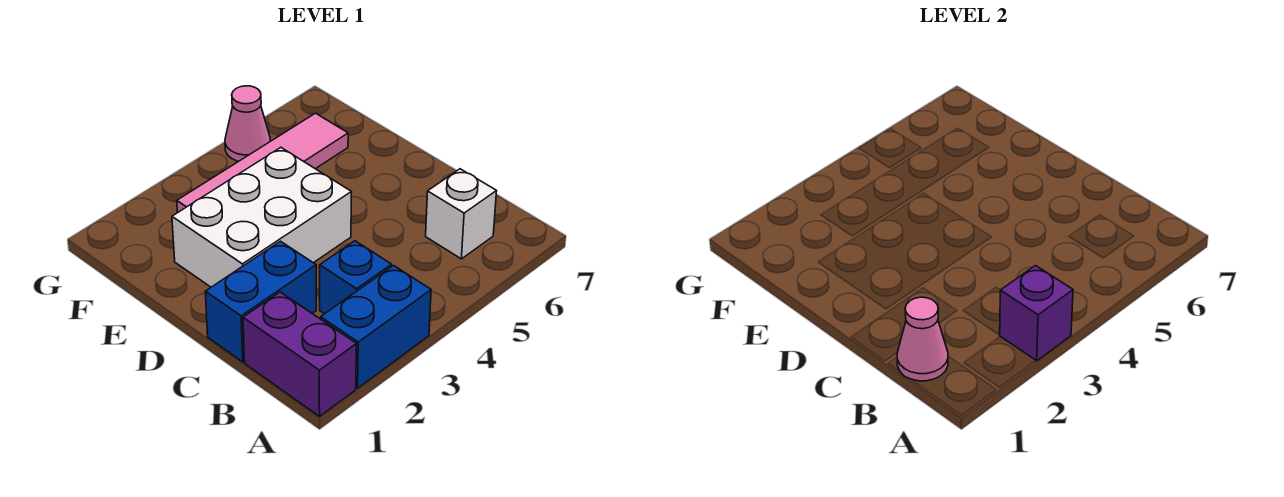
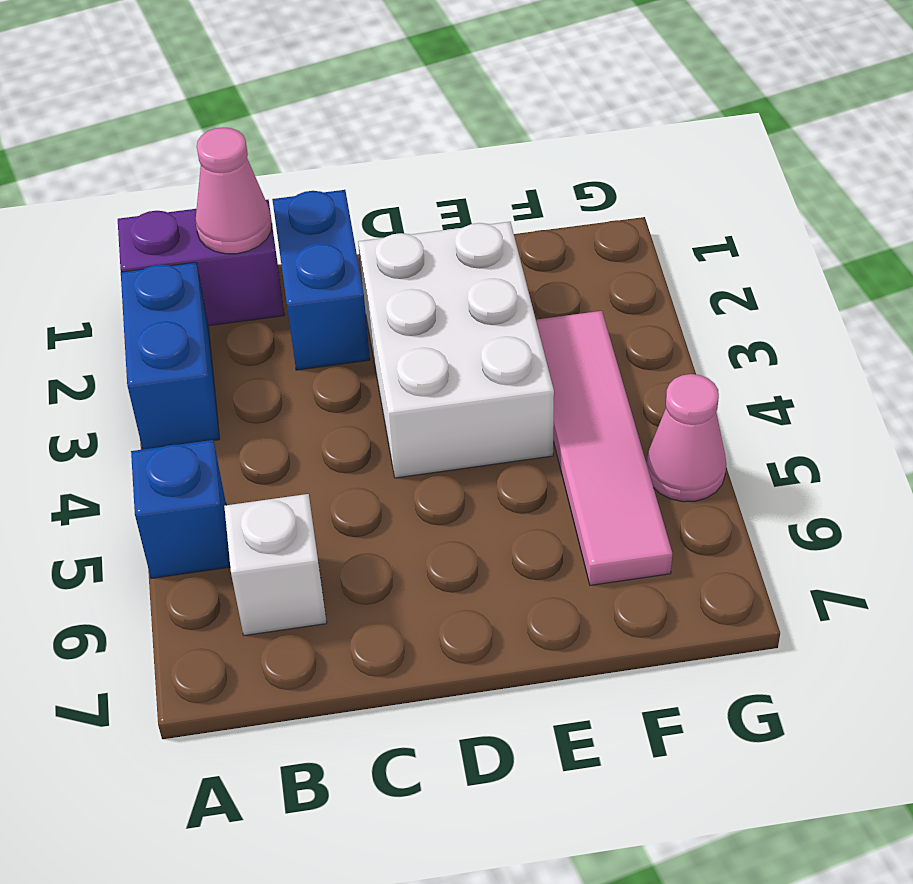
purple brick A3 level 2 -> none
blue brick B3 level 1 -> blue brick A5 level 1

